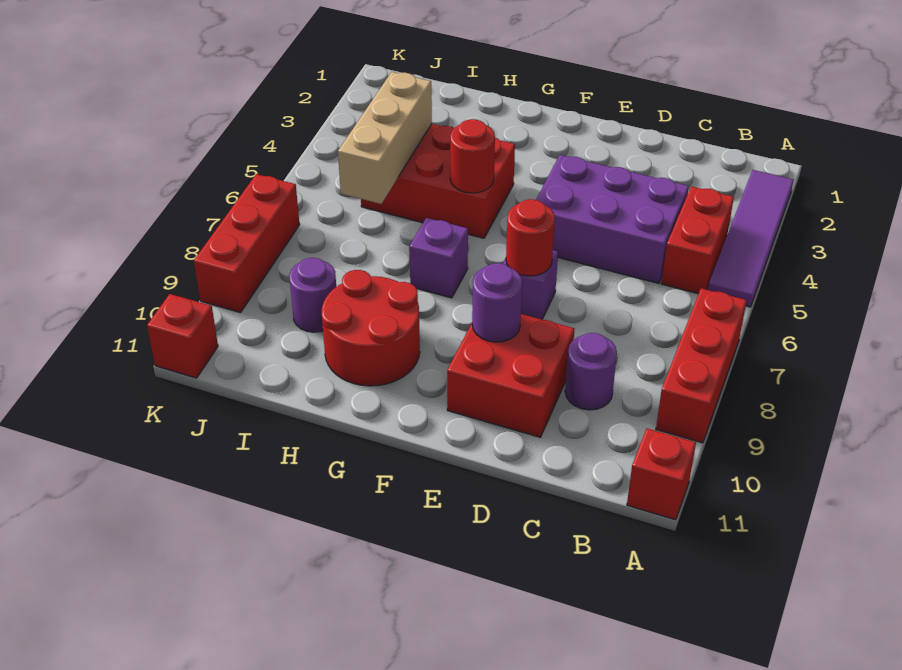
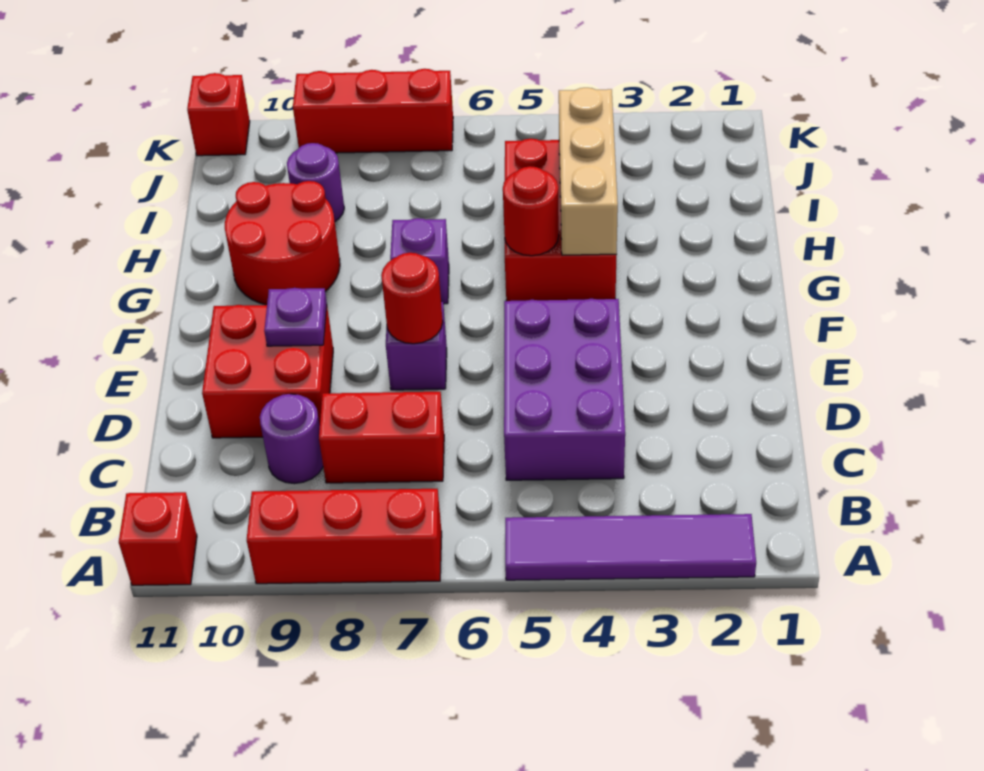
red brick B4:B5 level 1 -> red brick C7:C8 level 1
purple round brick E9 level 2 -> purple plate E9 level 2
tan brick I4:I6 level 2 -> tan brick G4:I4 level 2

